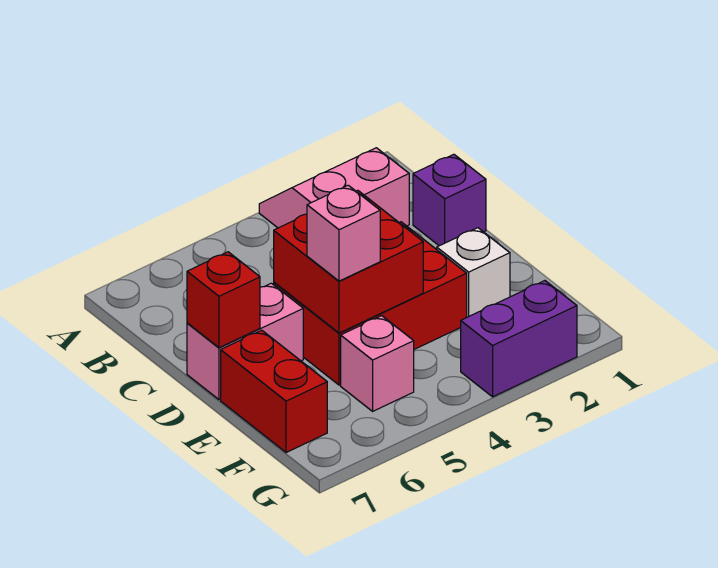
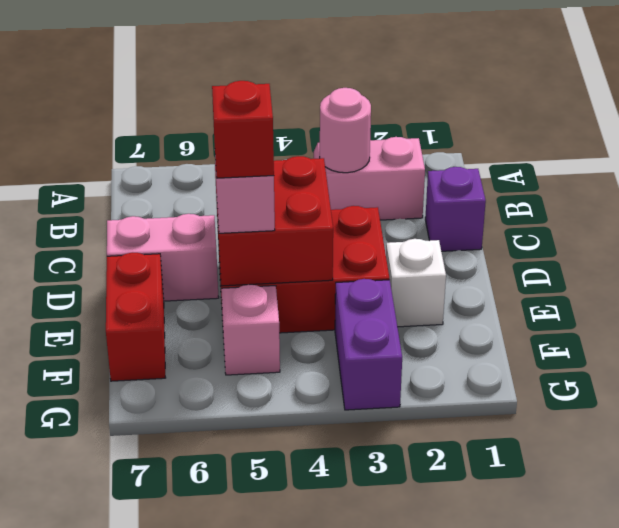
none -> pink round brick B3 level 2
red brick D7 level 2 -> red brick E5 level 4
purple brick G2:G3 level 1 -> purple brick F3:G3 level 1

